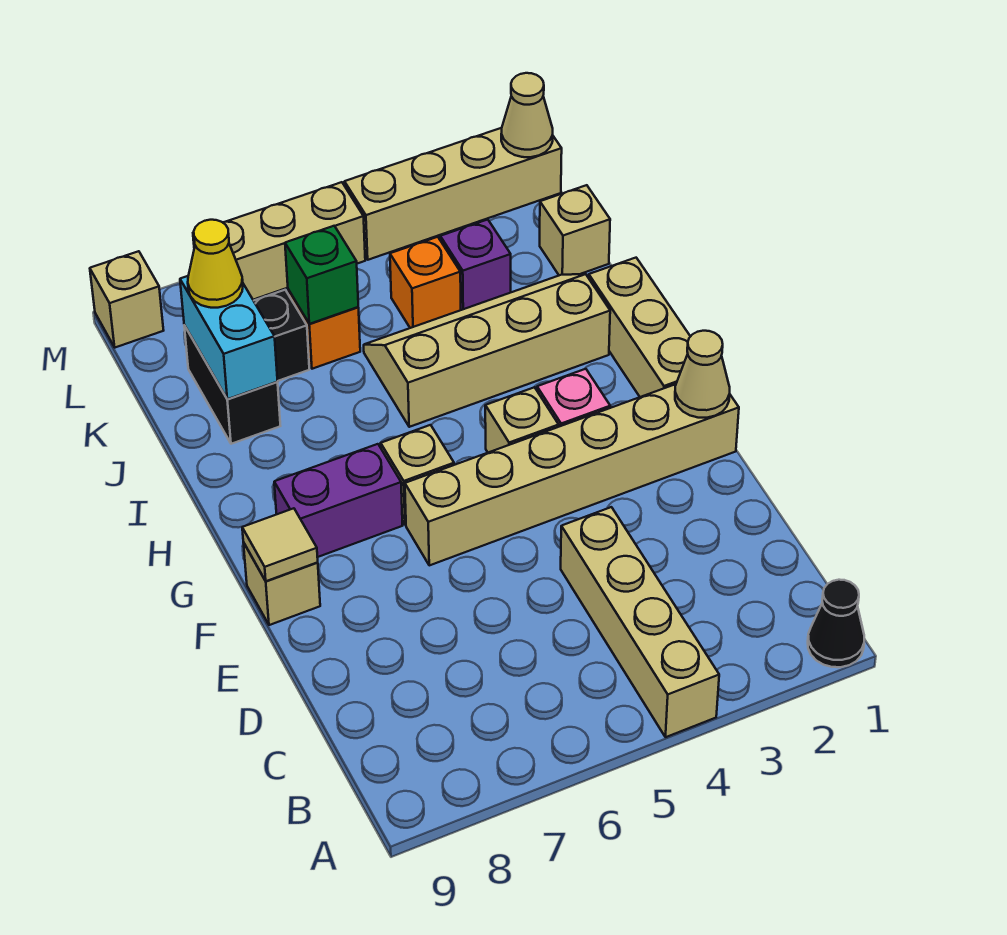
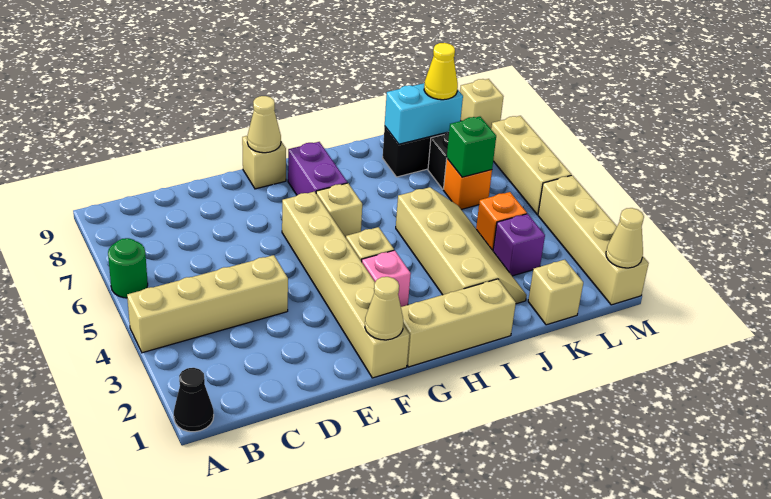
none -> green round brick A6 level 1
tan tile F9 level 2 -> tan cone F9 level 2

